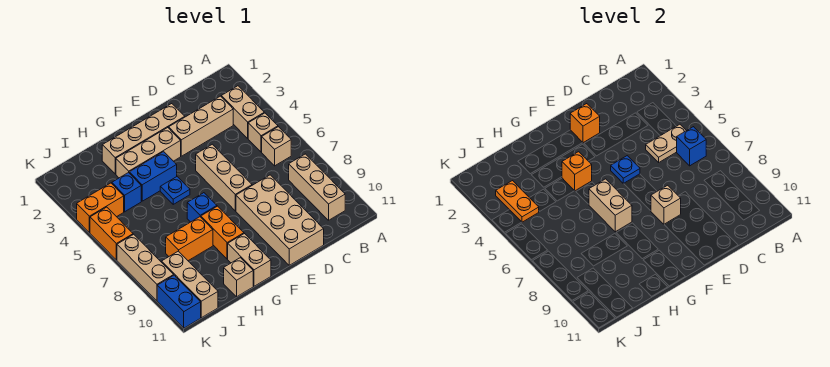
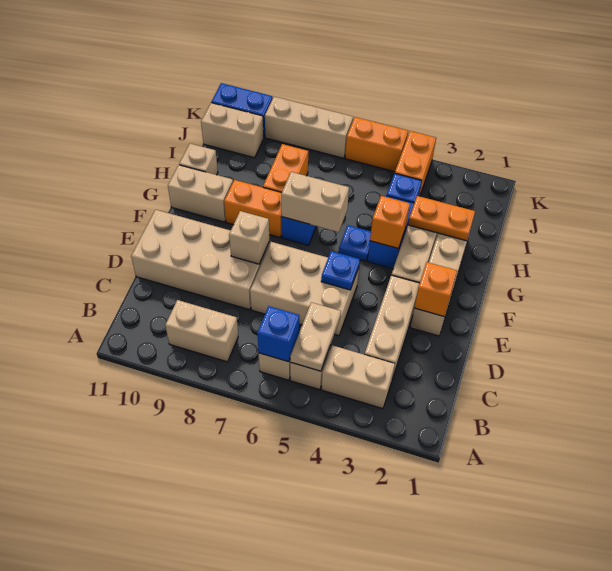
tan brick B8:B10 level 1 -> tan brick B8:B9 level 1
tan brick E5:E7 level 1 -> tan brick D5:E7 level 1
orange plate J3:J4 level 2 -> orange plate H2:H3 level 2
tan brick J9:J11 level 1 -> tan brick J10:J11 level 1

